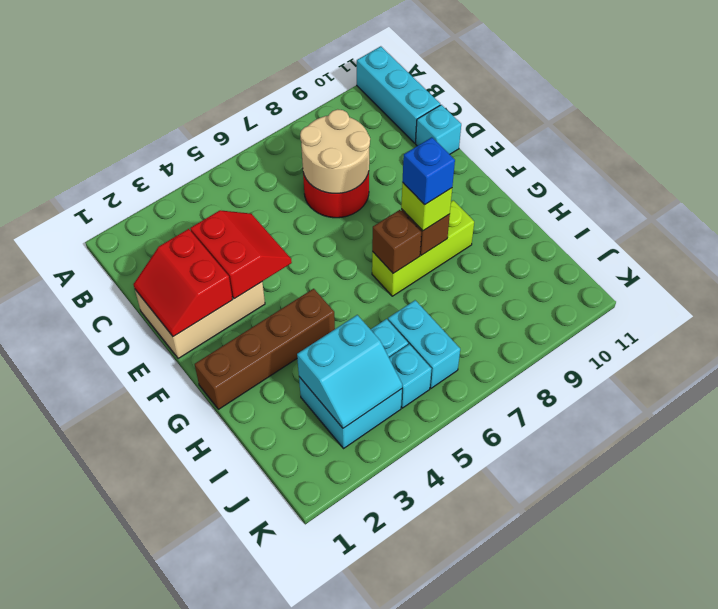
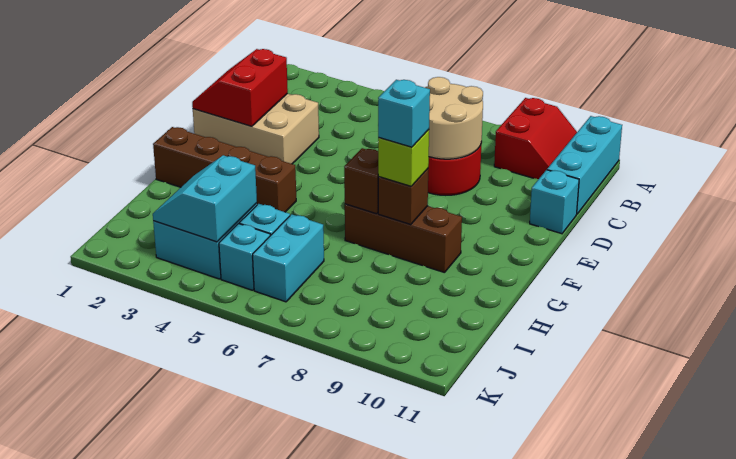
red slope D3:E4 level 2 top 3 -> red slope A9:B10 level 1 top 9
lime brick G7:G9 level 1 -> brown brick G7:G9 level 1
blue brick G8 level 4 -> cyan brick G8 level 4
cyan slope I3:J4 level 2 top I -> cyan slope I3:J4 level 2 top 4

